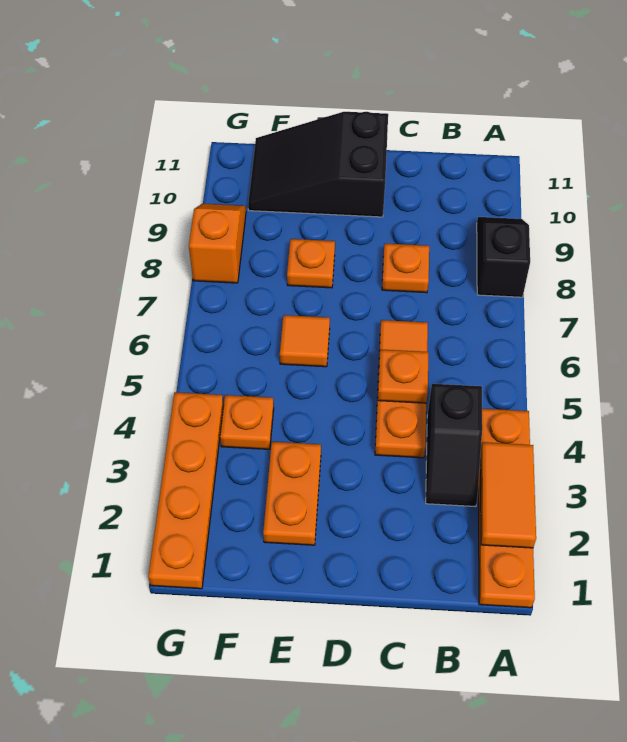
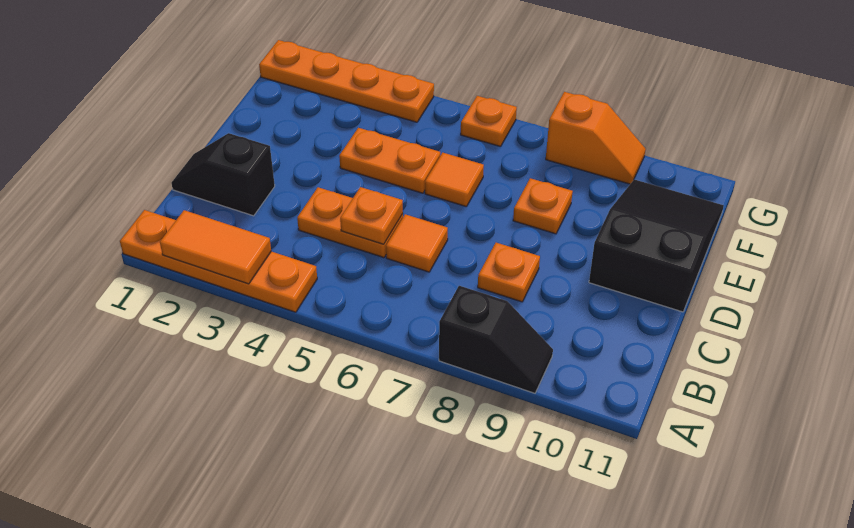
black slope B3:B4 level 1 top 4 -> black slope C1:C2 level 1 top 2
orange plate E2:E3 level 1 -> orange plate E4:E5 level 1
orange plate F4 level 1 -> orange plate G6 level 1

